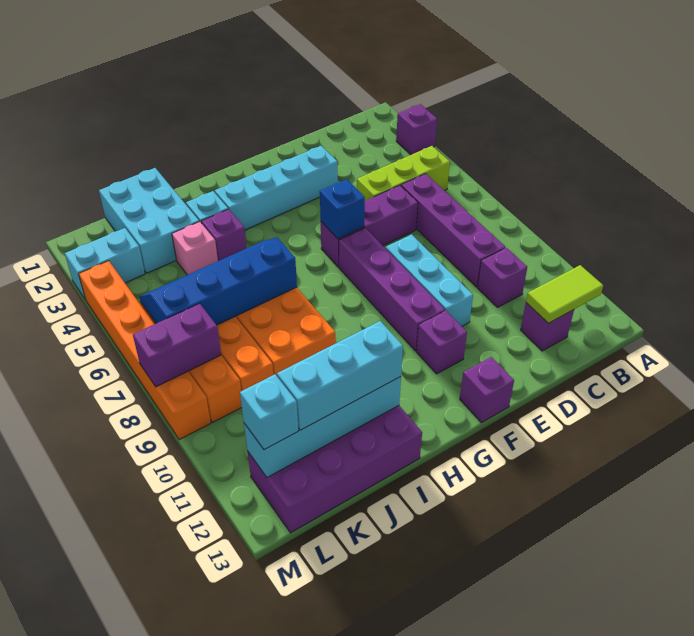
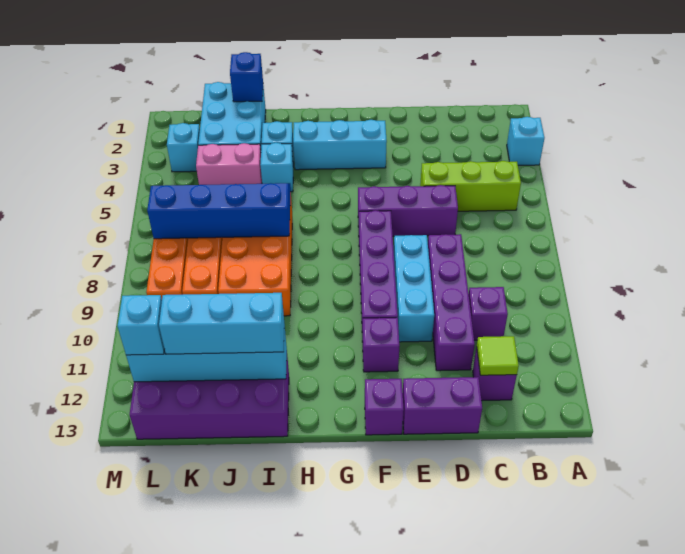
purple brick A3 level 1 -> cyan brick A3 level 1
lime tile B12:C12 level 2 -> lime tile C12 level 2
purple brick C6:C9 level 1 -> purple brick D8:D11 level 1
cyan brick E3:H3 level 1 -> cyan brick F3:H3 level 1
blue brick F6 level 2 -> blue brick J1 level 2
purple brick I4 level 1 -> cyan brick I4 level 1
pink brick J4 level 1 -> pink brick J4:K4 level 1
cyan brick L3:M3 level 1 -> cyan brick L3 level 1
purple brick L8:M8 level 2 -> purple brick D13:E13 level 1
orange brick M4:M9 level 1 -> none

